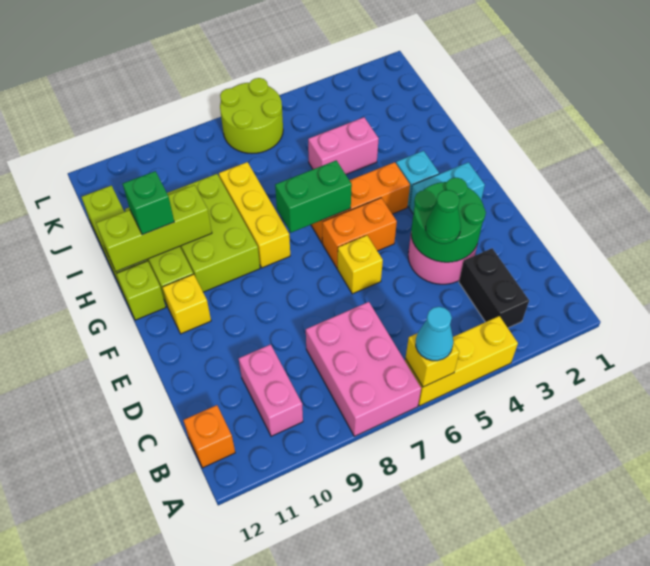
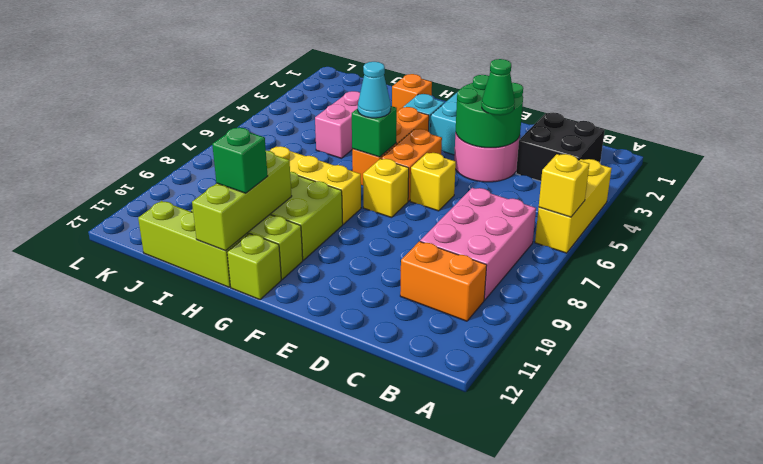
cyan cone A6 level 3 -> cyan cone G6 level 3
pink brick A7:C8 level 1 -> pink brick B7:C9 level 1
black brick B3:C3 level 1 -> black brick B2:C3 level 1
pink brick B10:C10 level 1 -> orange brick B10:C10 level 1
orange brick B12 level 1 -> orange brick H2 level 1
yellow brick F11 level 1 -> yellow brick F7 level 1
green brick G6:G7 level 2 -> green brick G6 level 2
lime round brick K6:L7 level 1 -> none

